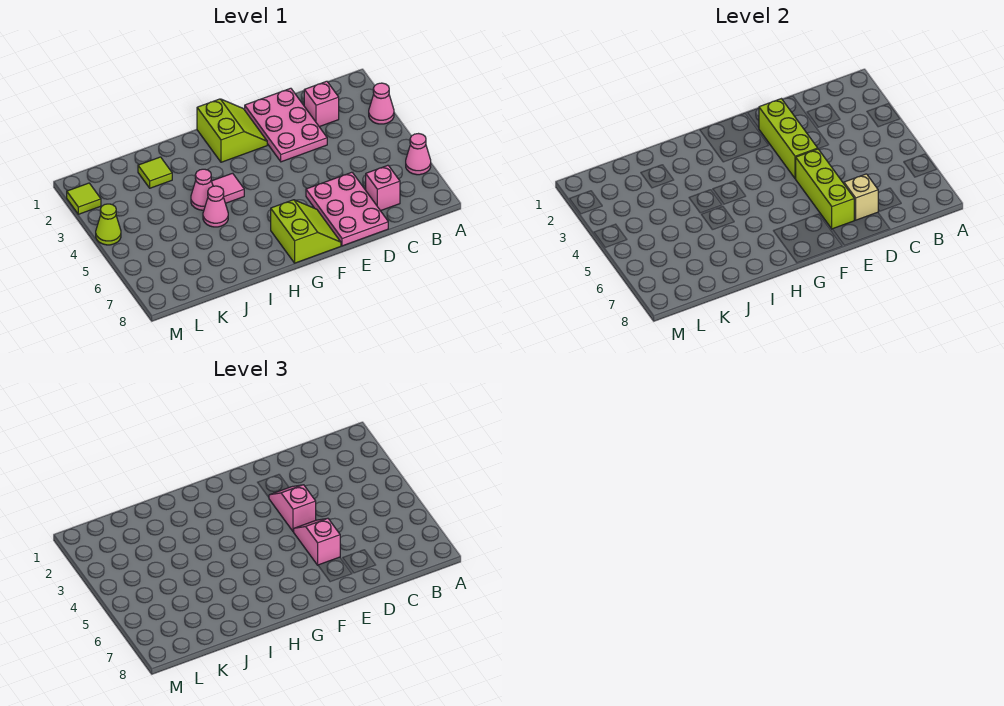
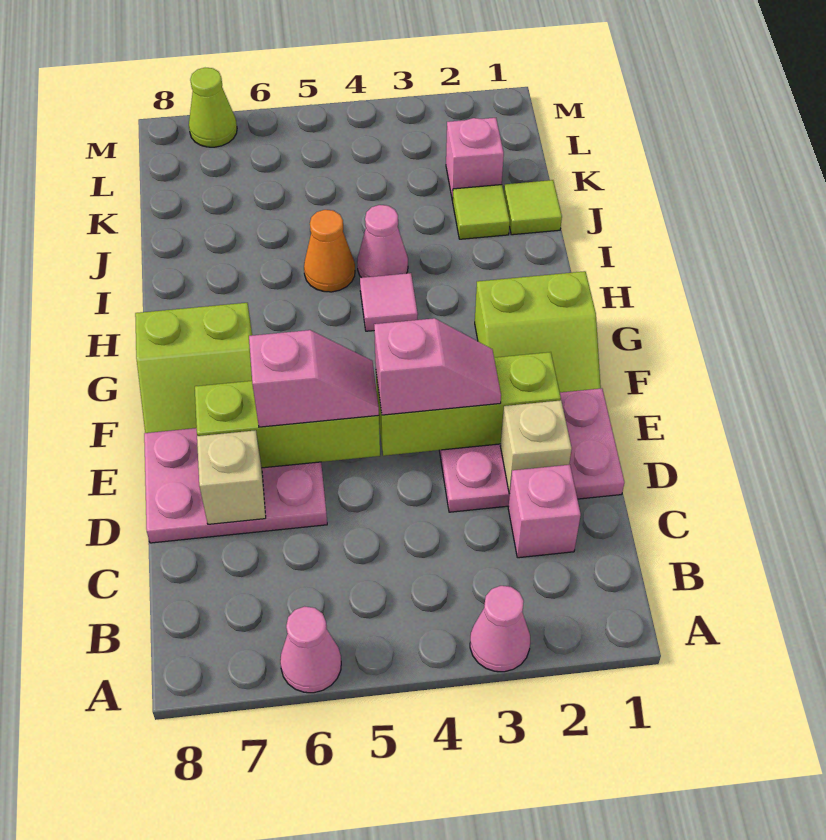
pink brick C7 level 1 -> pink brick K2 level 1
none -> tan brick D2 level 2
pink cone I5 level 1 -> orange cone I5 level 1
lime tile M2 level 1 -> lime tile J1 level 1
lime cone M4 level 1 -> lime cone M7 level 1

